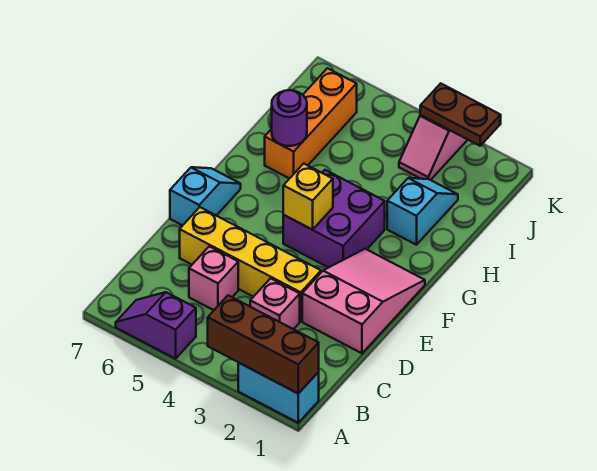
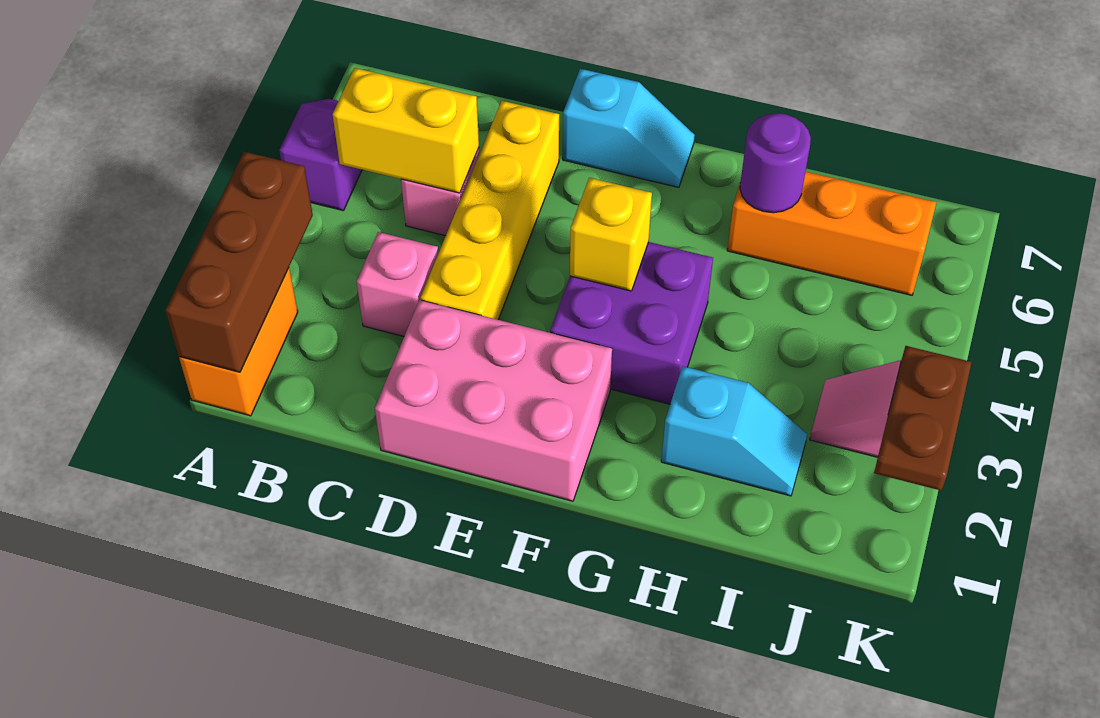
cyan brick A1:A2 level 1 -> orange brick A1:A2 level 1
none -> yellow brick B5:C5 level 2
pink slope D1:F2 level 1 top D -> pink brick D1:F2 level 1

